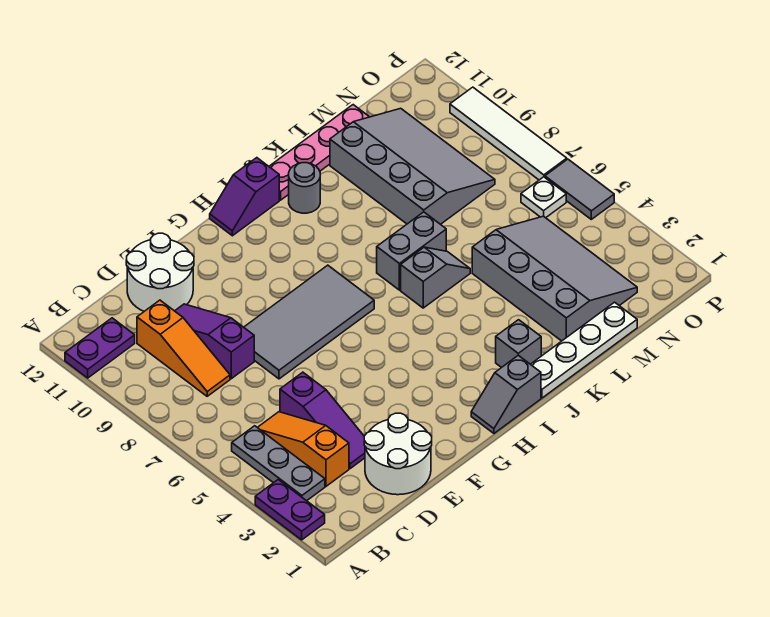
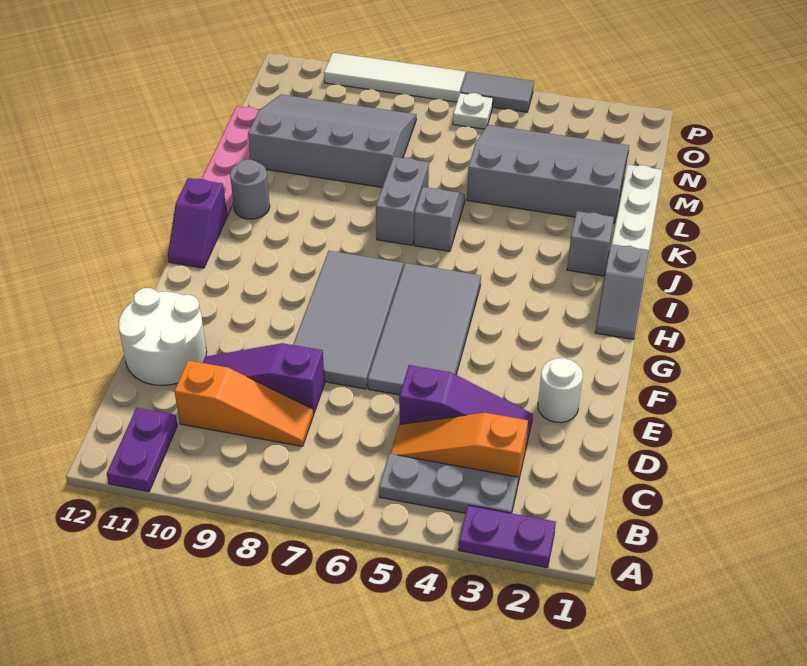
white round brick D1:E2 level 1 -> white round brick E2 level 1
none -> grey tile E5:H6 level 1

